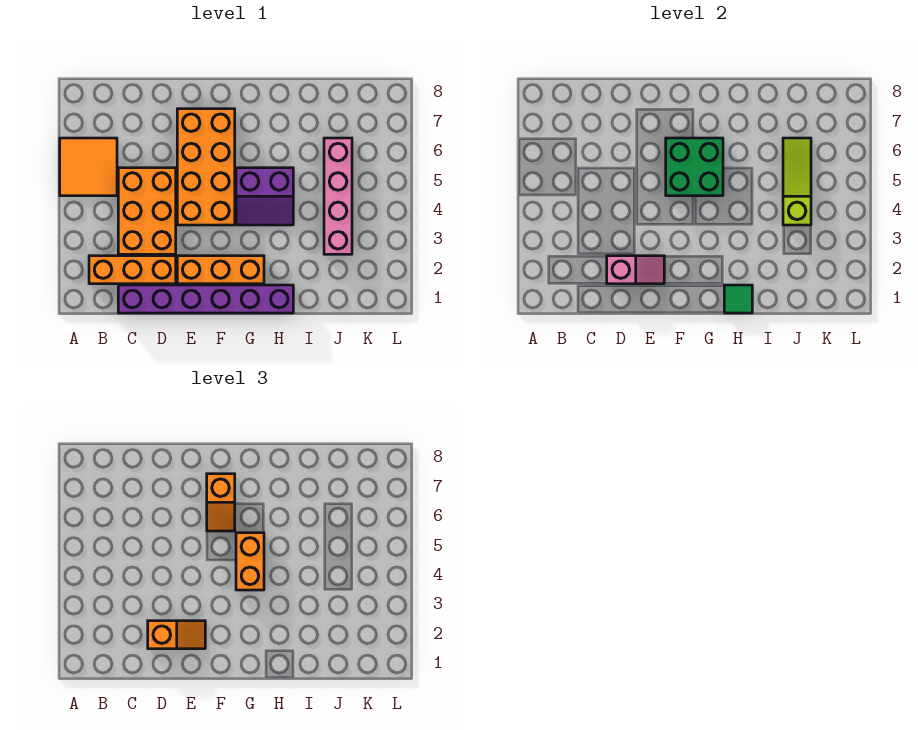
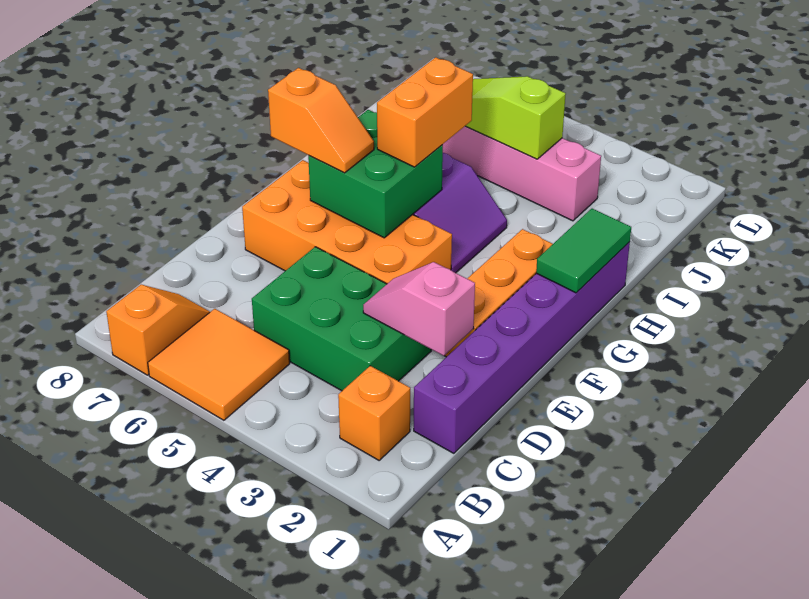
orange brick B2:D2 level 1 -> orange brick B2 level 1
orange brick C3:D5 level 1 -> green brick C3:D5 level 1
pink slope D2:E2 level 2 top D -> pink slope D2:D3 level 2 top 2
orange slope D2:E2 level 3 top D -> orange slope A7:B7 level 1 top A
orange brick G4:G5 level 3 -> orange brick G5:H5 level 3
green tile H1 level 2 -> green tile G1:H1 level 2

